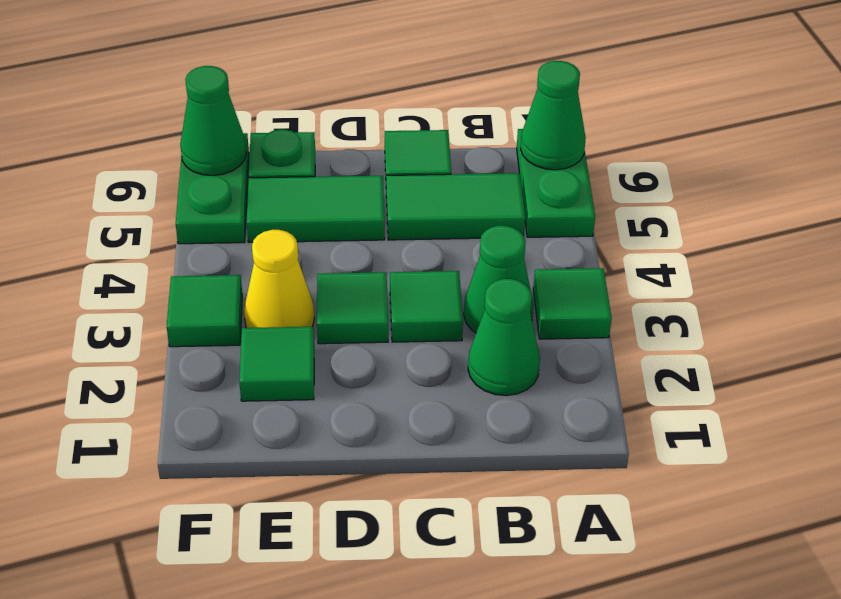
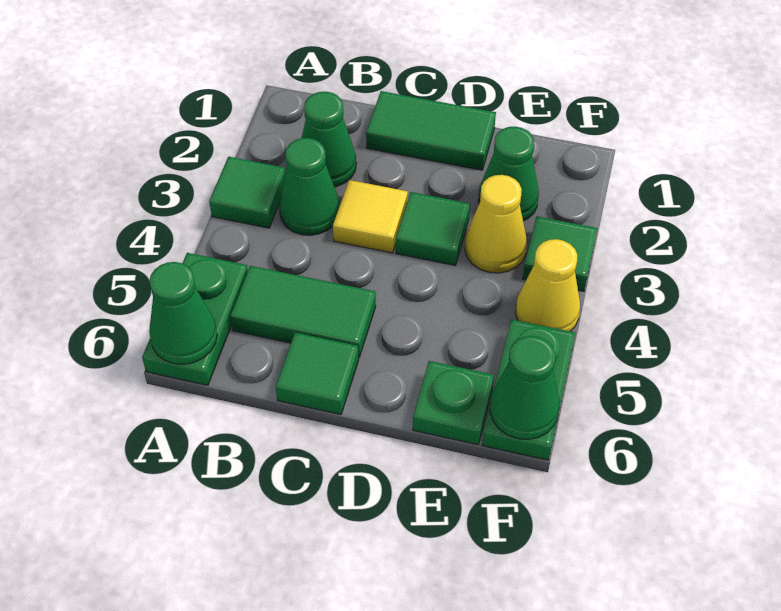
green tile C3 level 1 -> yellow tile C3 level 1
green tile D5:E5 level 1 -> green tile C1:D1 level 1
green tile E2 level 1 -> green cone E2 level 1
none -> yellow cone F4 level 1

